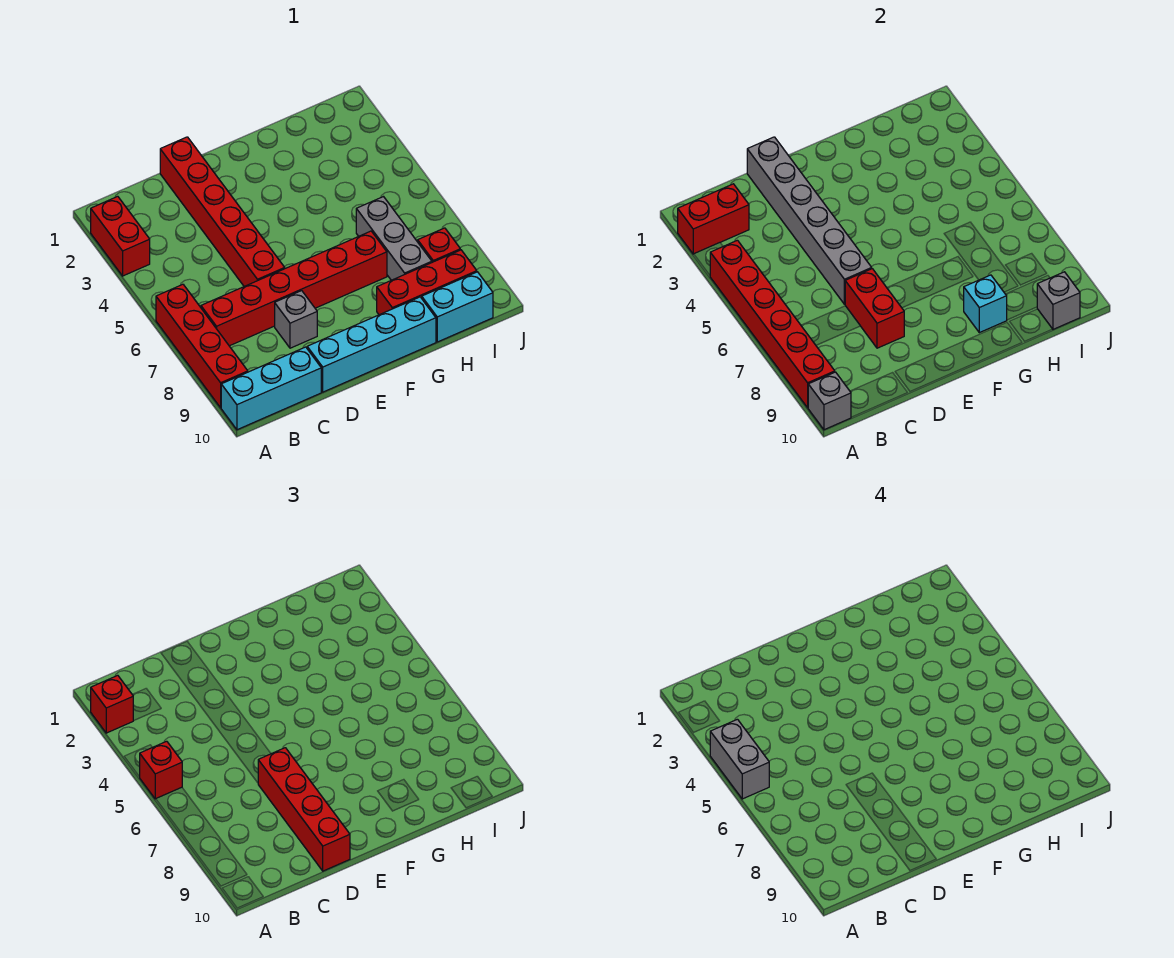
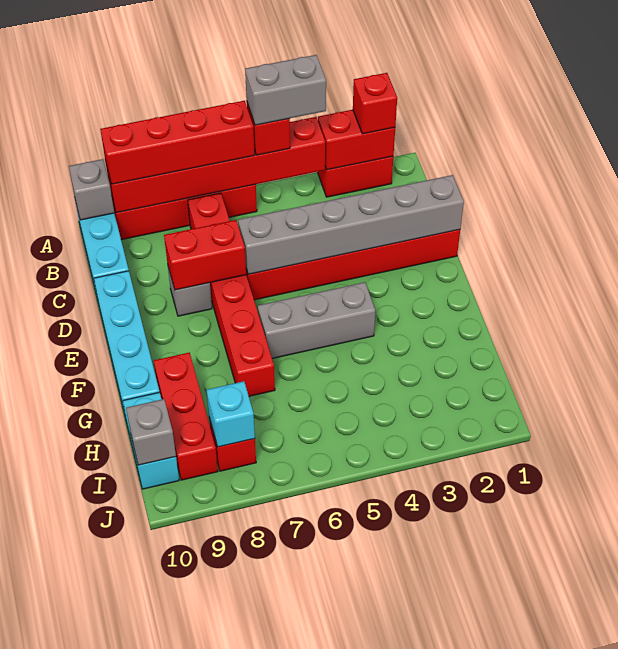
red brick A2:B2 level 2 -> red brick A2:A3 level 2
red brick D7:D10 level 3 -> red brick A6:A9 level 3
cyan brick G9 level 2 -> cyan brick I8 level 2
grey brick H6:H8 level 1 -> grey brick F4:F6 level 1

